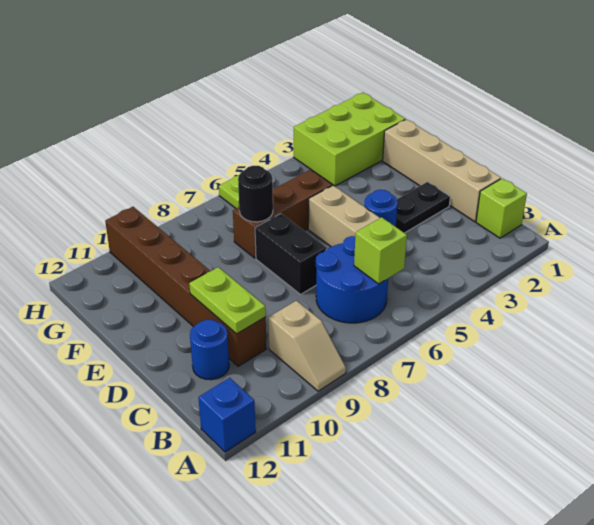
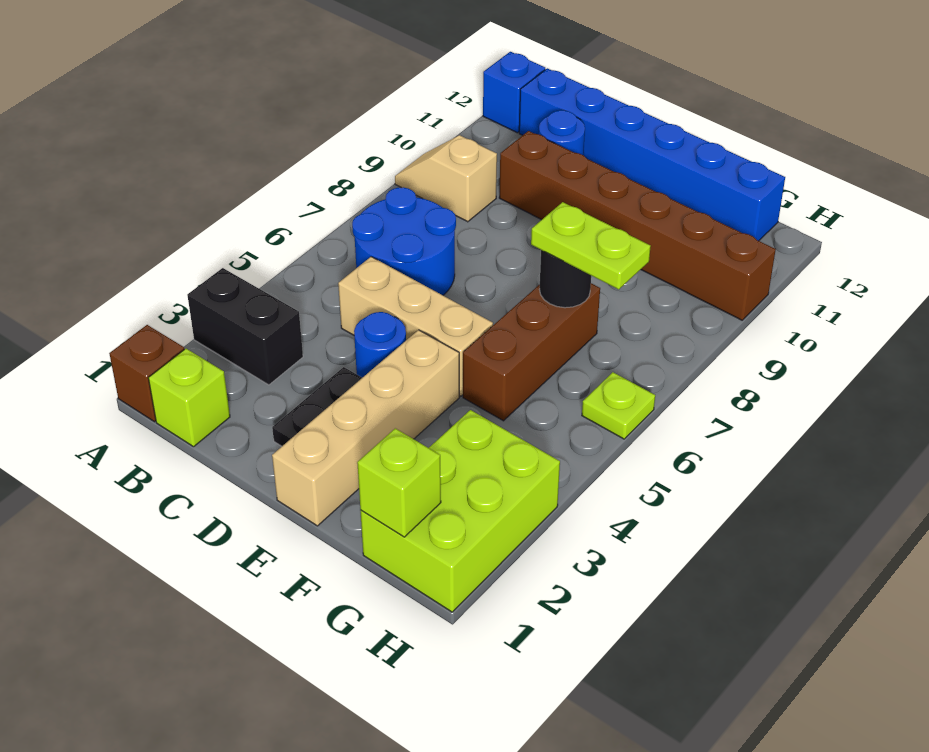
none -> brown brick A1 level 1
lime brick B6 level 2 -> lime brick G1 level 2
none -> blue brick B12:G12 level 1
tan brick C1:F1 level 1 -> tan brick E1:E4 level 1
lime plate C10:D10 level 2 -> lime plate F7:G7 level 3
black brick D7:E7 level 1 -> black brick A3:B3 level 1

